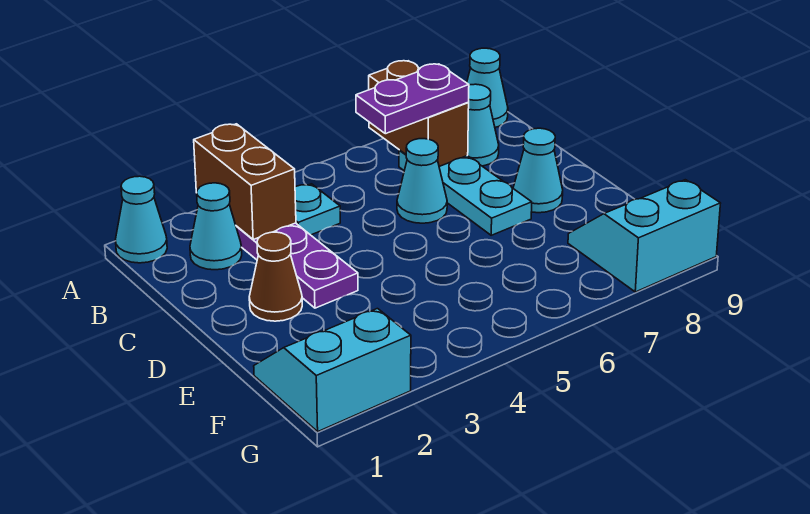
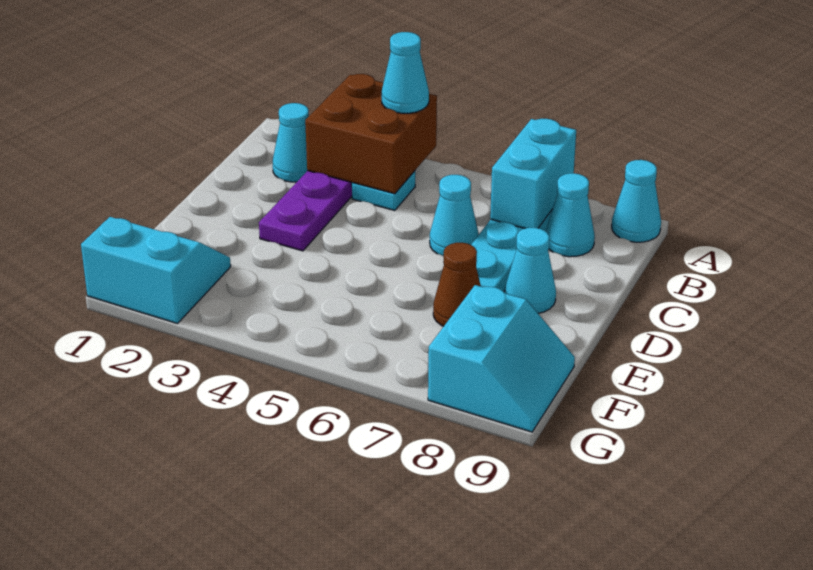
cyan cone A1 level 1 -> cyan cone A4 level 3
brown brick A3:B3 level 2 -> brown brick A3:B4 level 2
brown brick A7:B7 level 2 -> cyan brick A7:B7 level 2
purple plate B6:B7 level 3 -> none
brown cone D2 level 1 -> brown cone E7 level 1
cyan slope F8:G9 level 1 top G -> cyan slope F8:G9 level 1 top 8

